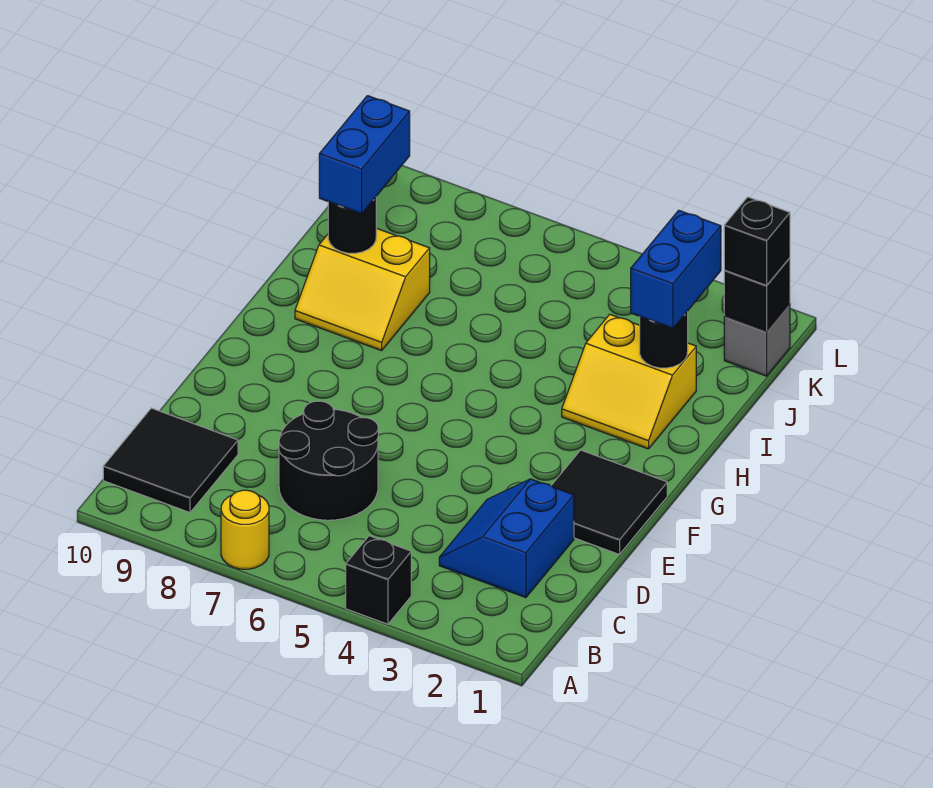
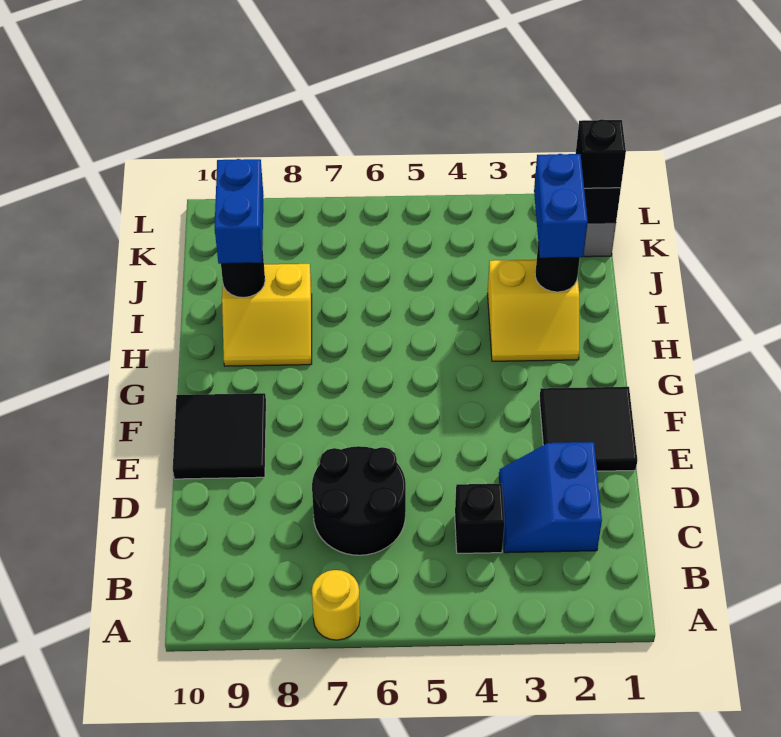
black brick A4 level 1 -> black brick C4 level 1
black tile B9:C10 level 1 -> black tile E9:F10 level 1

